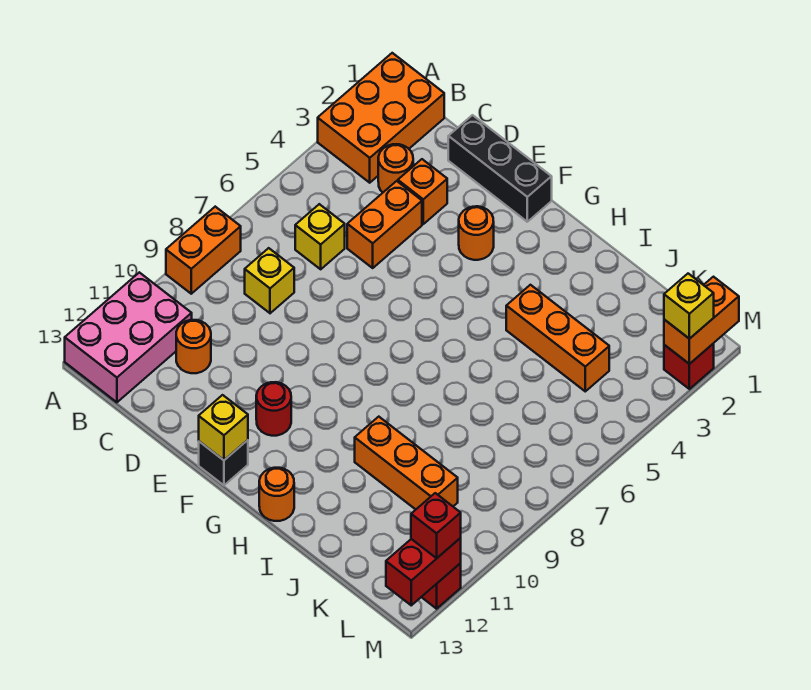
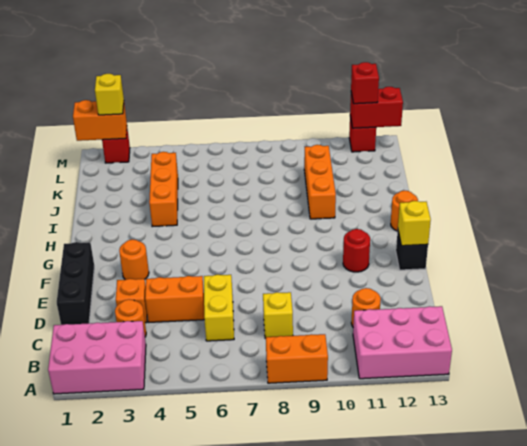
orange brick A1:B3 level 1 -> pink brick A1:B3 level 1
yellow brick C6 level 1 -> yellow brick C6:D6 level 1

